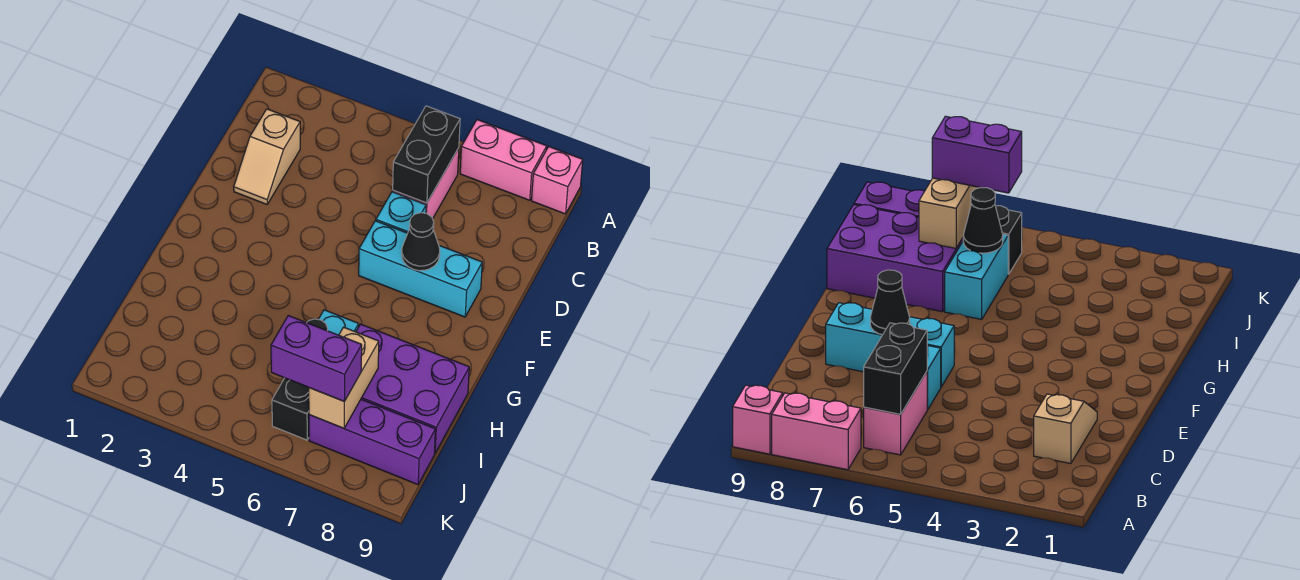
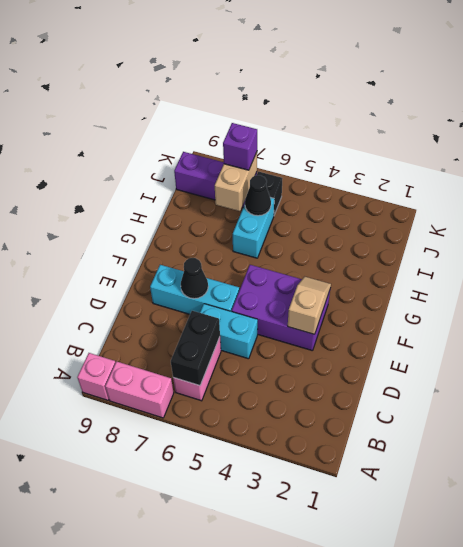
tan slope C2:D2 level 1 top C -> tan slope E3:F3 level 2 top E
cyan brick D6 level 1 -> cyan brick D5:D6 level 1
purple brick H7:I9 level 1 -> purple brick E3:F5 level 1
purple brick J6:J7 level 3 -> purple brick J7 level 3

